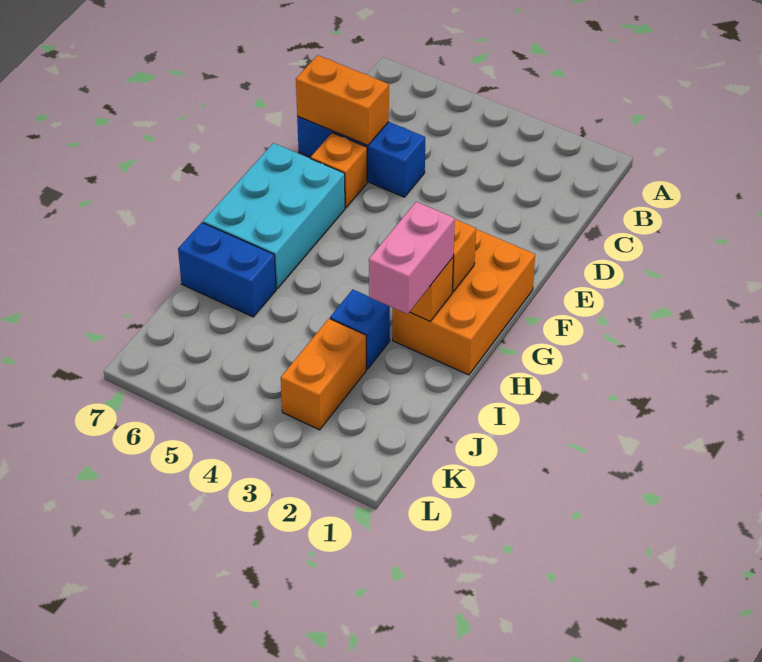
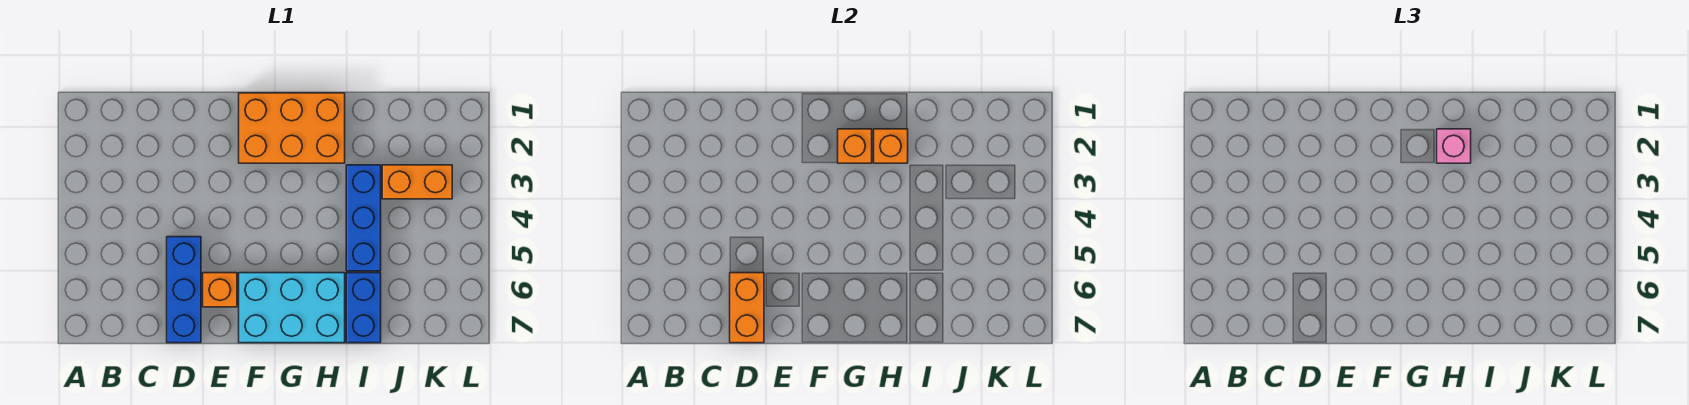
pink brick H2:I2 level 3 -> pink brick H2 level 3
blue brick I3 level 1 -> blue brick I3:I5 level 1

